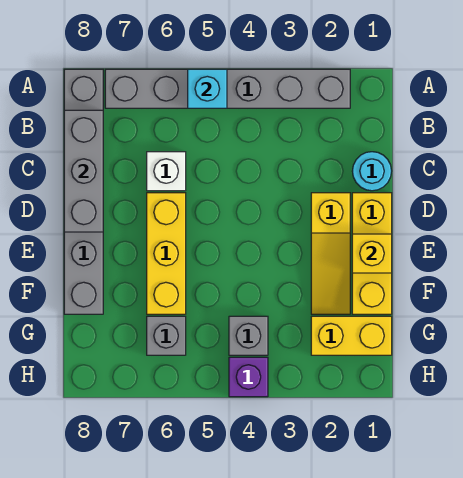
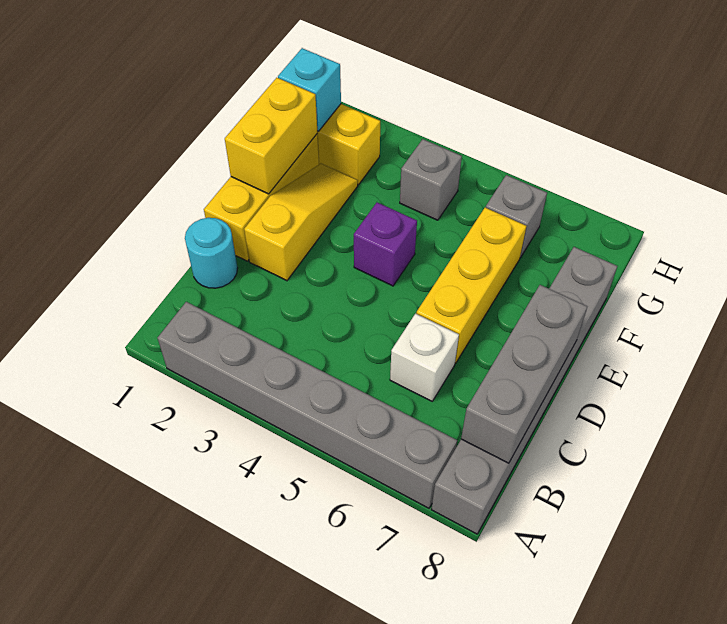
cyan brick A5 level 2 -> cyan brick G1 level 2
yellow brick E1 level 2 -> yellow brick E1:F1 level 2
purple brick H4 level 1 -> purple brick E4 level 1

